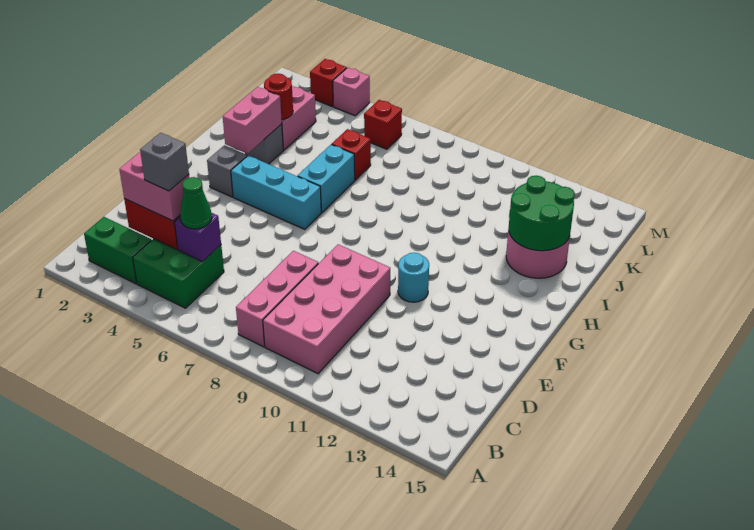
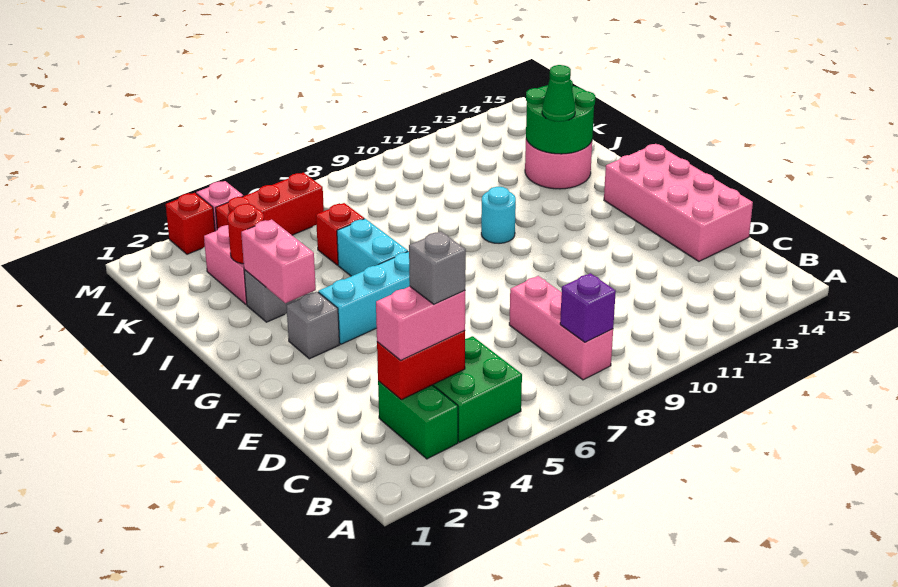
green brick B2:B3 level 1 -> green brick B3:C3 level 1
pink brick B9:E10 level 1 -> pink brick D14:G15 level 1
purple brick C5 level 2 -> purple brick B8 level 2
green cone C5 level 3 -> green cone I13 level 3
cyan round brick F11 level 1 -> cyan round brick H10 level 1
red brick L6 level 1 -> red brick L4:L6 level 1

